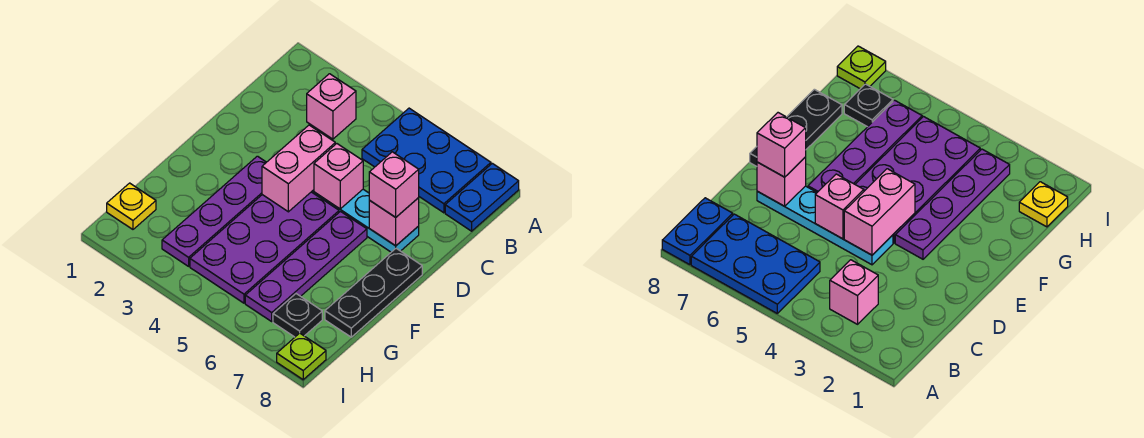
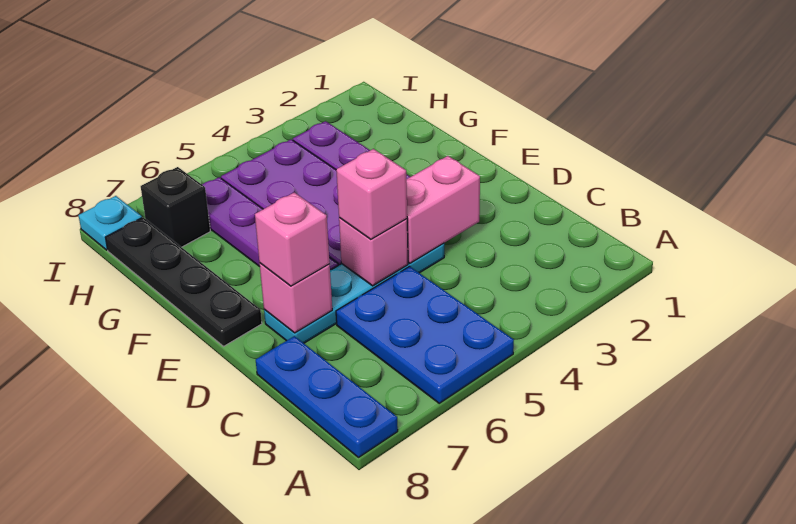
blue plate A5:B7 level 1 -> blue plate A5:C6 level 1
blue plate A8:B8 level 1 -> blue plate A8:C8 level 1
pink brick B3 level 1 -> pink brick D5 level 3
pink brick D4:E4 level 2 -> pink brick D3:D4 level 2
black plate E8:G8 level 1 -> black plate E8:H8 level 1
yellow plate H1 level 1 -> none
black plate H7 level 1 -> black brick H7 level 1
lime plate I8 level 1 -> cyan plate I8 level 1

